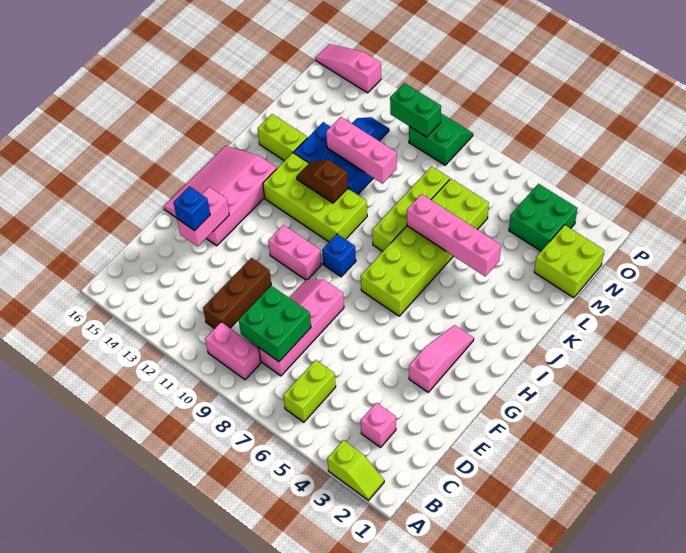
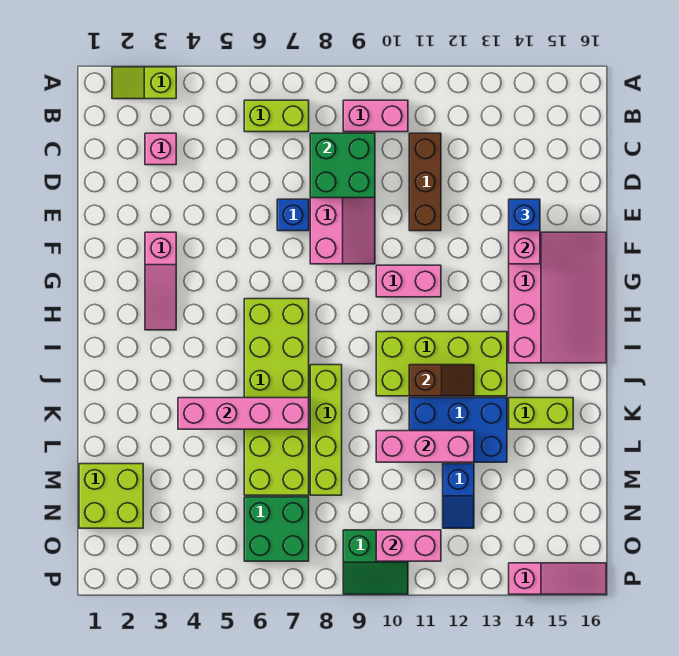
lime brick B6:C6 level 1 -> lime brick B6:B7 level 1
blue brick H9 level 1 -> blue brick E7 level 1
green brick N3:O4 level 1 -> green brick N6:O7 level 1
green brick O10:O11 level 2 -> pink brick O10:O11 level 2

